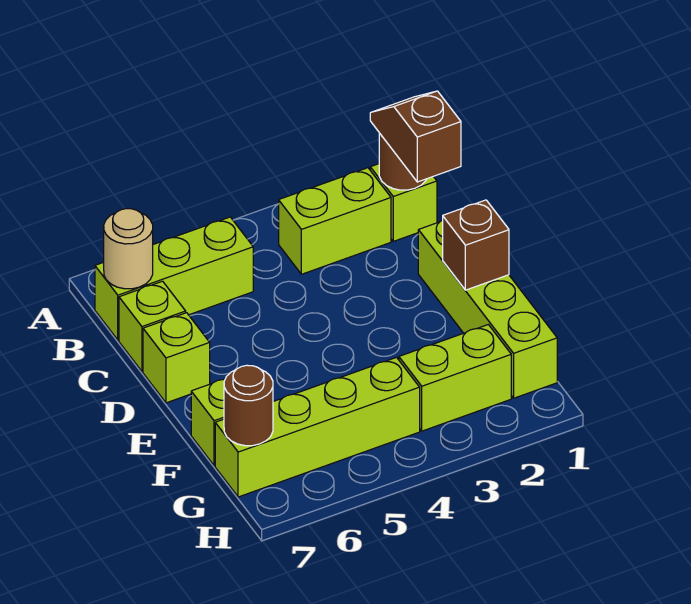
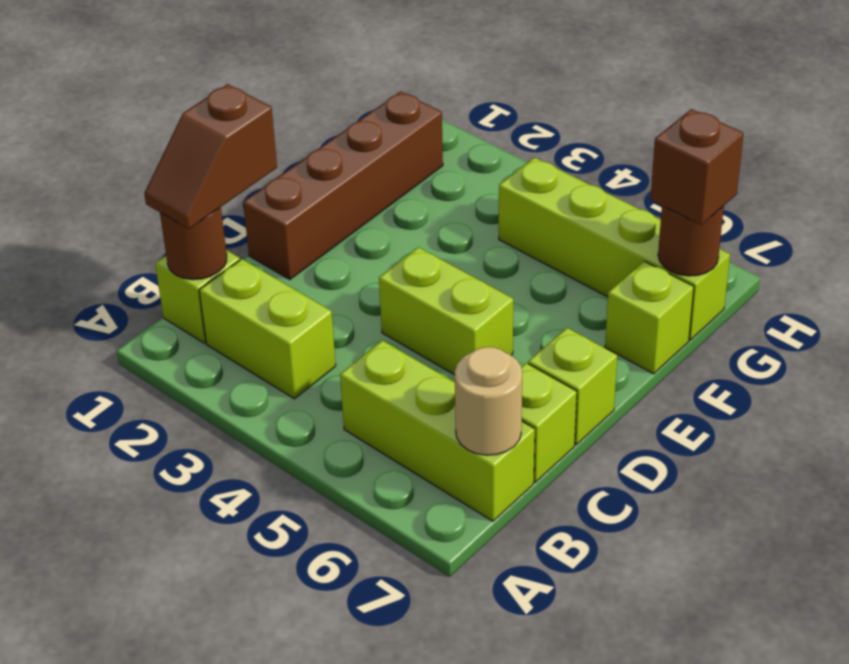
lime brick D1:G1 level 1 -> brown brick D1:G1 level 1
brown brick E1 level 2 -> brown brick G7 level 3
lime brick G2:G3 level 1 -> lime brick D4:D5 level 1

